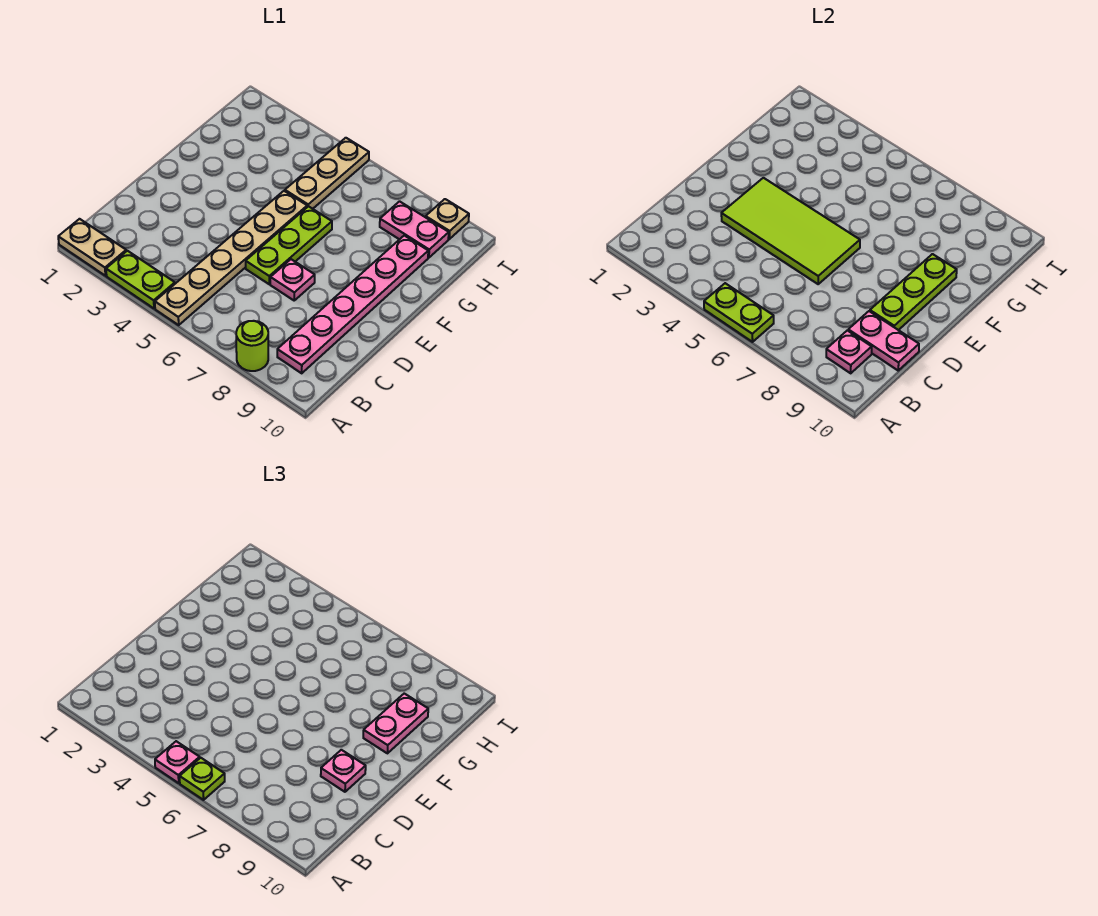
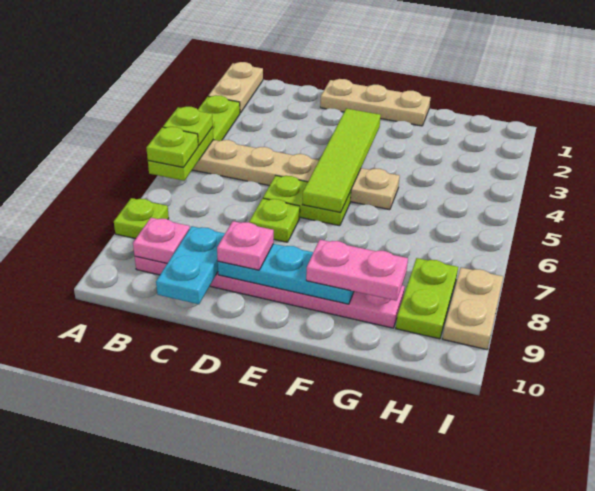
pink plate A5 level 3 -> lime plate A5 level 3
lime round brick A8 level 1 -> lime plate A8 level 1
pink plate C9:C10 level 2 -> cyan plate C9:C10 level 2
lime tile D3:E6 level 2 -> lime tile E3:E6 level 2
lime plate D6:F6 level 1 -> lime plate D6:E6 level 1
pink plate D7 level 1 -> lime plate D7 level 1
lime plate D9:F9 level 2 -> cyan plate D9:F9 level 2
tan plate G5:I5 level 1 -> tan plate D1:F1 level 1
pink plate H8:H9 level 1 -> lime plate H8:H9 level 1
tan plate I9 level 1 -> tan plate I8:I9 level 1

